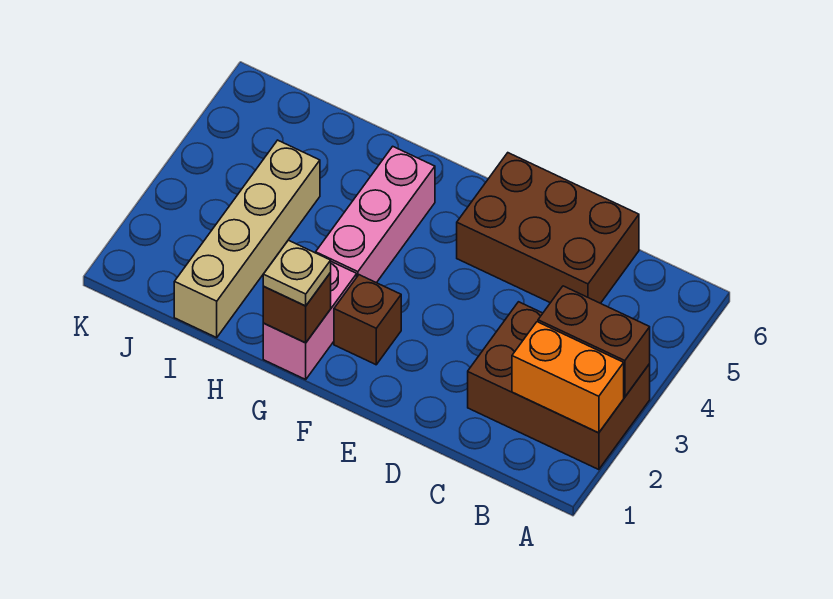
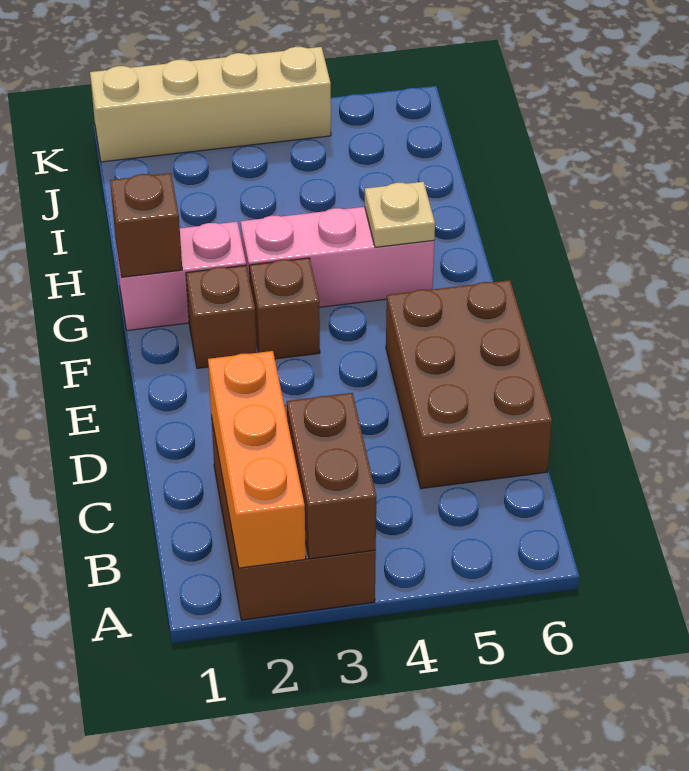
orange brick A2:B2 level 2 -> orange brick A2:C2 level 2
none -> brown brick F3 level 1
tan plate G1 level 3 -> tan plate G5 level 2
tan brick I1:I4 level 1 -> tan brick K1:K4 level 1

